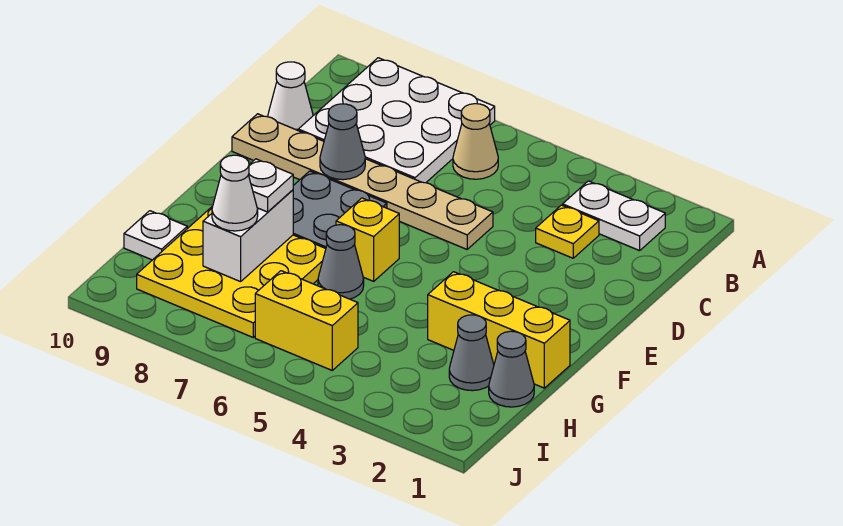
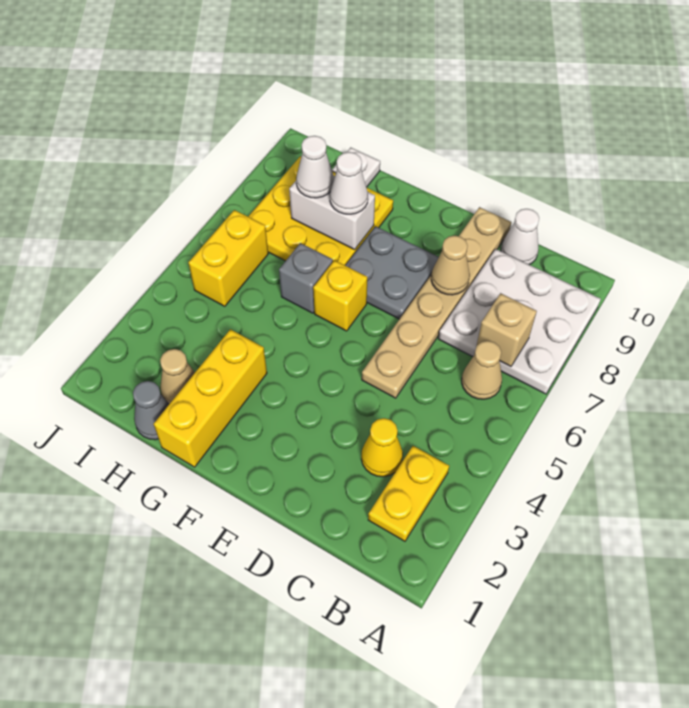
white plate B2:B3 level 1 -> yellow plate B2:B3 level 1
none -> tan brick B7 level 2
yellow plate C3 level 1 -> yellow cone C3 level 1
grey cone D8 level 2 -> tan cone D8 level 2
grey cone G6 level 1 -> grey brick G6 level 1
white plate G8 level 3 -> white cone G8 level 3
grey cone H2 level 1 -> tan cone H2 level 1

